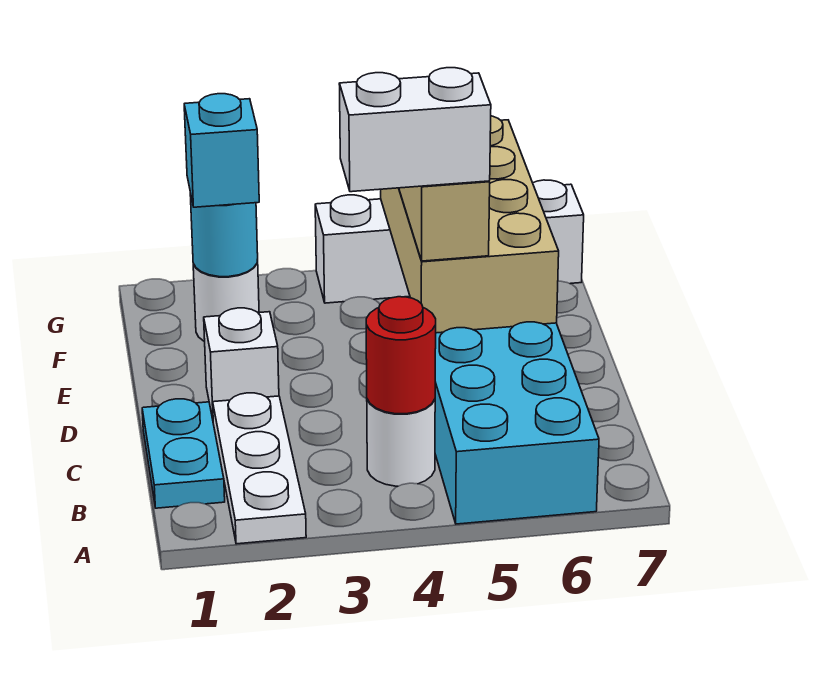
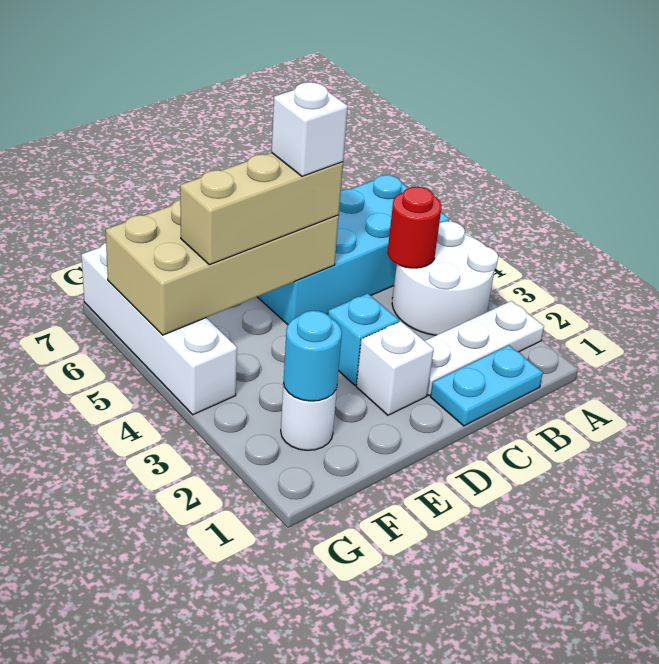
white round brick B4 level 1 -> white round brick A3:B4 level 1
white brick D4:D5 level 4 -> white brick D5 level 4
cyan brick F2 level 3 -> cyan brick D3 level 1

